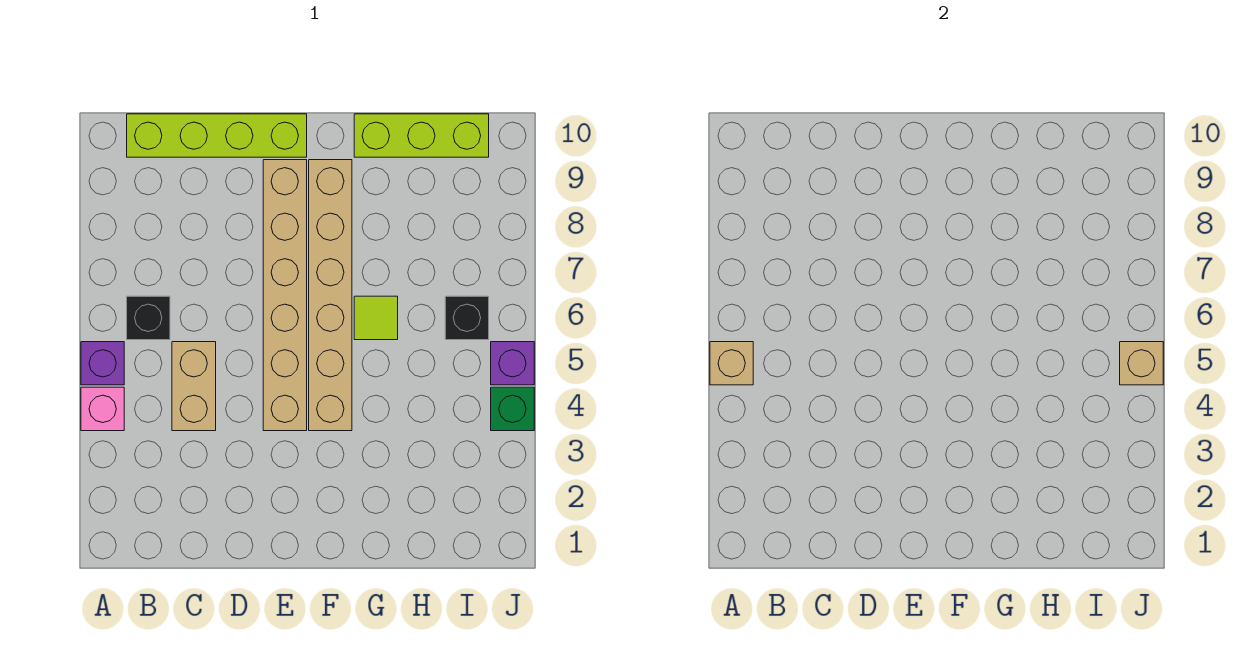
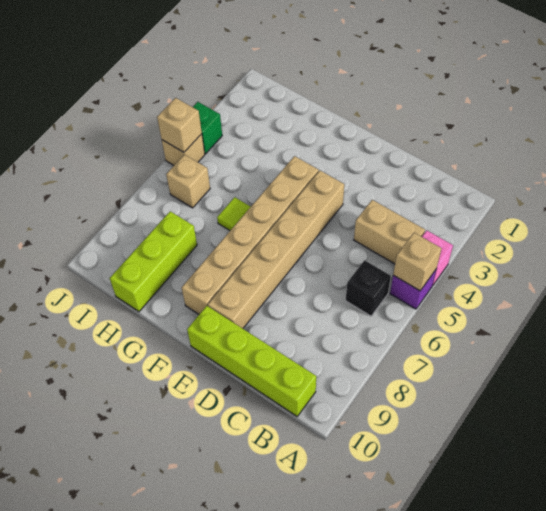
tan brick C4:C5 level 1 -> tan brick B4:C4 level 1
lime brick G10:I10 level 1 -> lime brick H8:H10 level 1
black brick I6 level 1 -> tan brick I6 level 1
purple brick J5 level 1 -> tan brick J5 level 1

